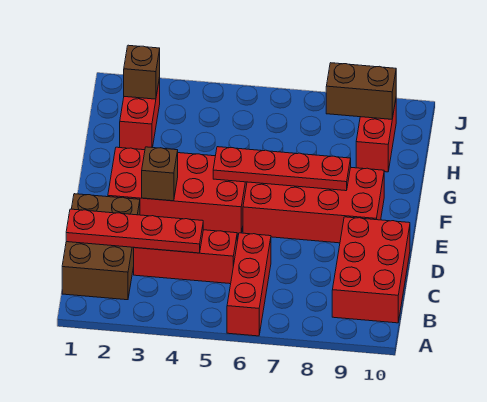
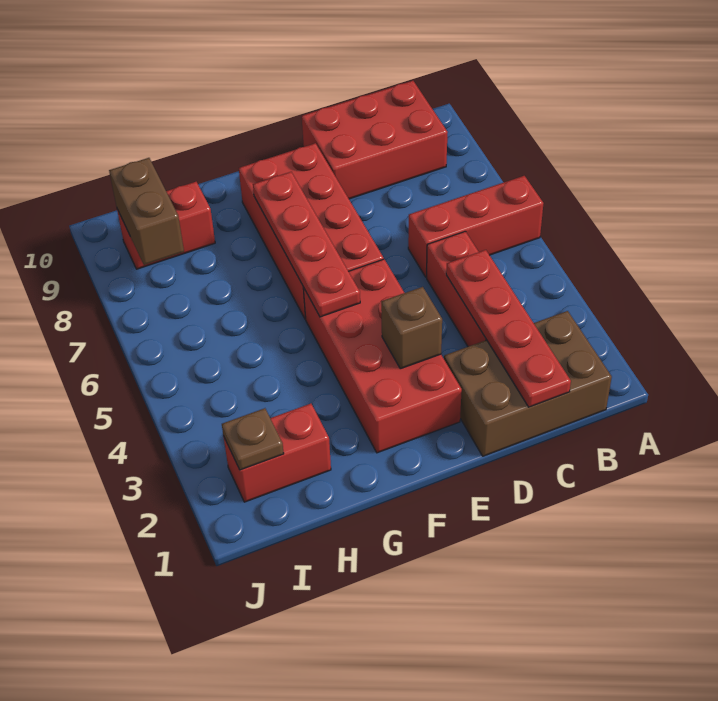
brown brick I2 level 2 -> brown plate I2 level 2

